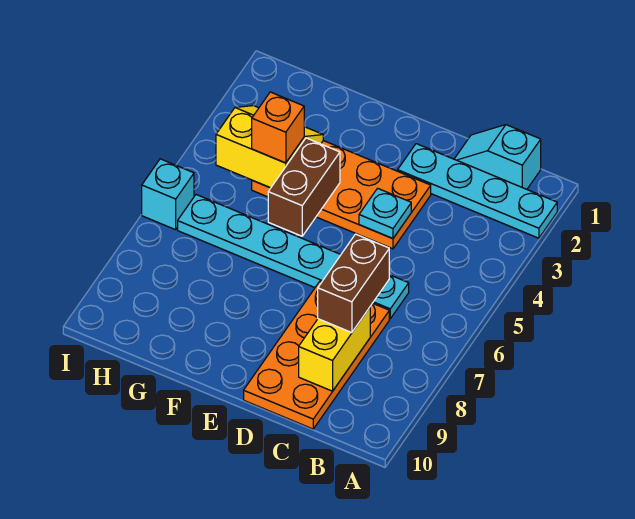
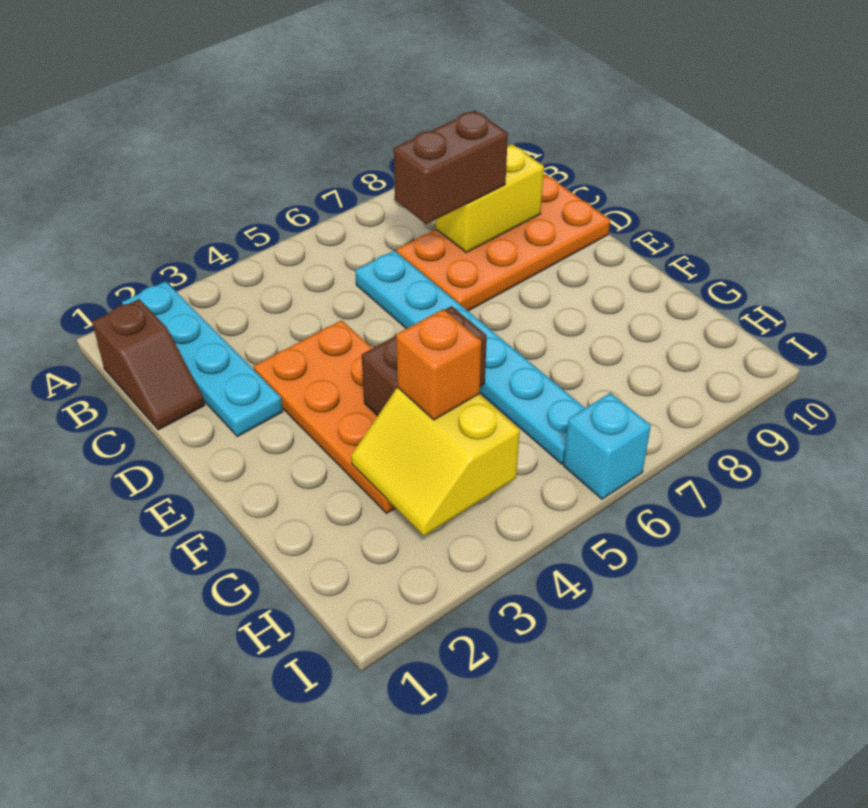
cyan slope B1:C1 level 1 top B -> brown slope B1:C1 level 1 top B
cyan plate D4 level 2 -> none

